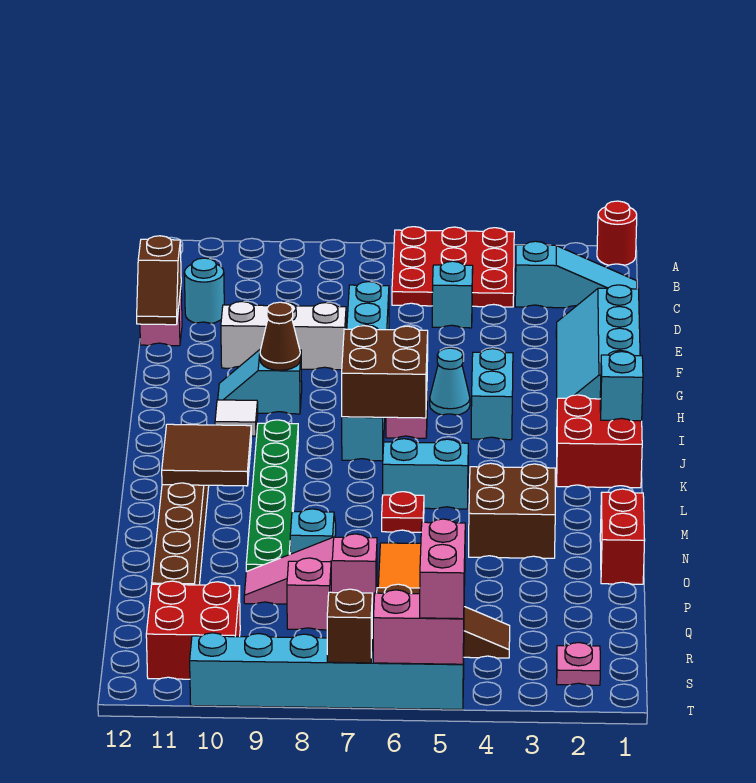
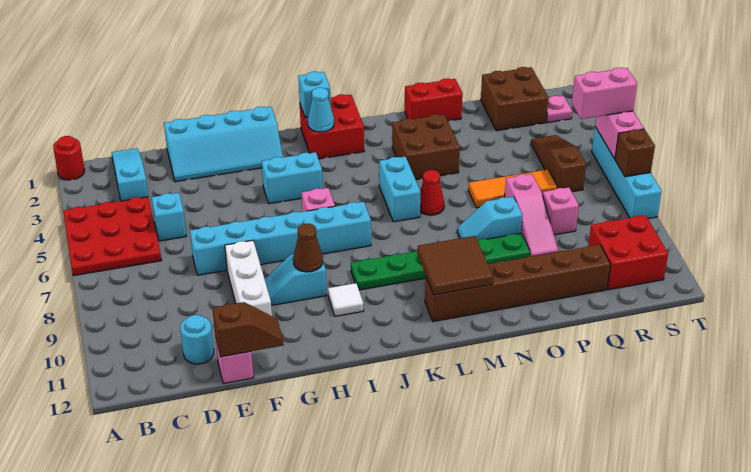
cyan cone H5 level 1 -> cyan cone J2 level 2
cyan slope H9:H10 level 1 top 9 -> cyan slope G9:H9 level 1 top H
brown brick I6:J7 level 2 -> brown brick Q1:R2 level 1
red plate M6 level 1 -> red cone M6 level 1
cyan brick T5:T10 level 1 -> cyan brick T5:T8 level 1

